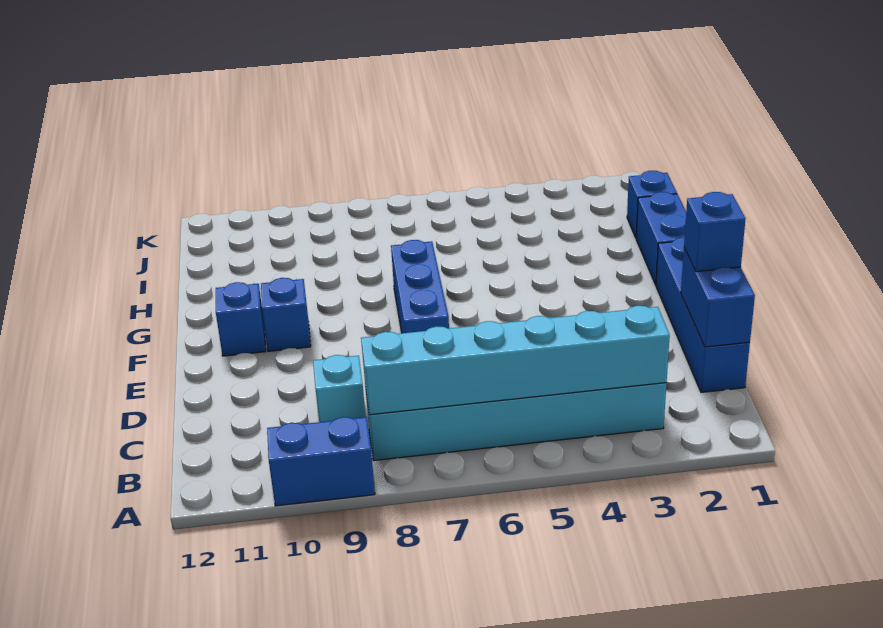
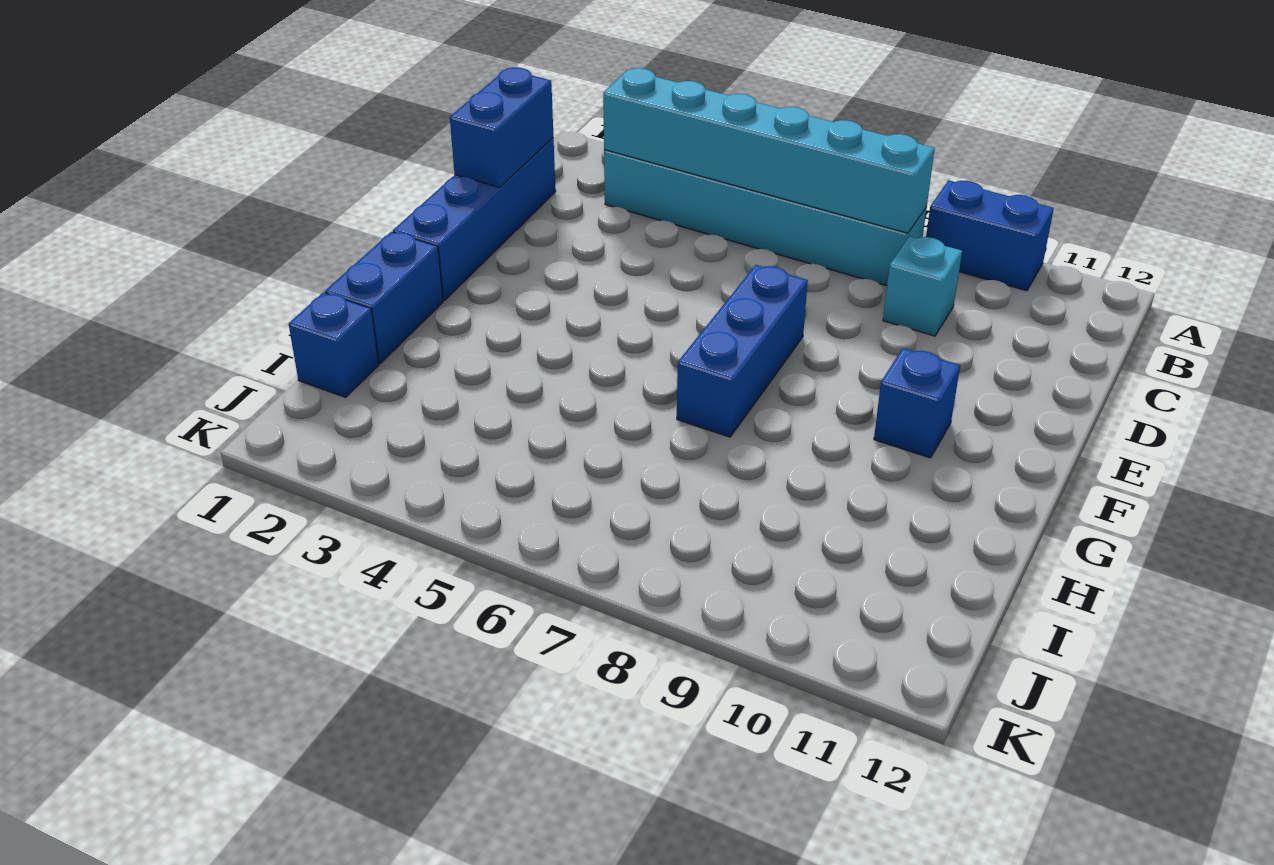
blue brick D1 level 3 -> none
blue brick F11 level 1 -> none

